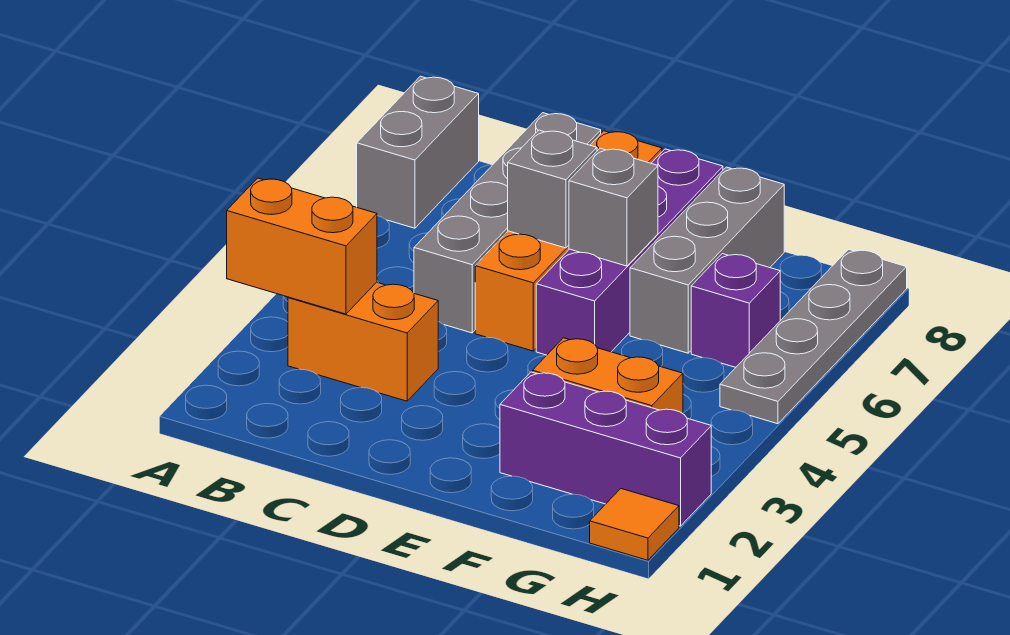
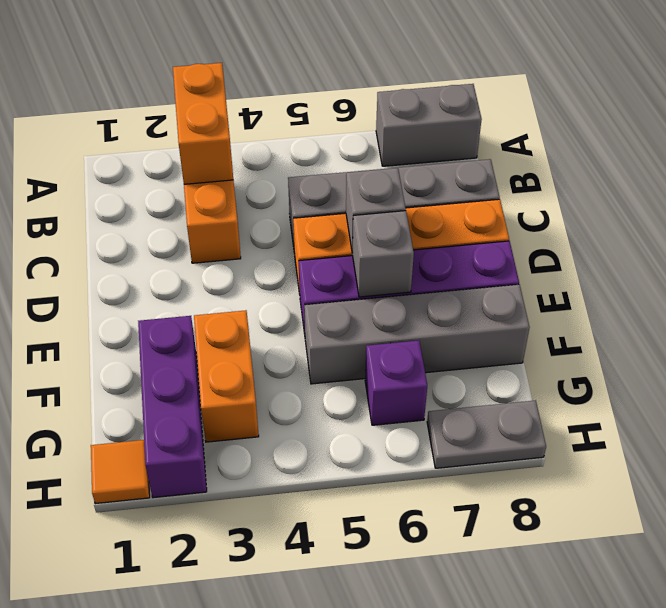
grey brick F6:F8 level 1 -> grey brick F5:F8 level 1
grey plate H5:H8 level 1 -> grey plate H7:H8 level 1

